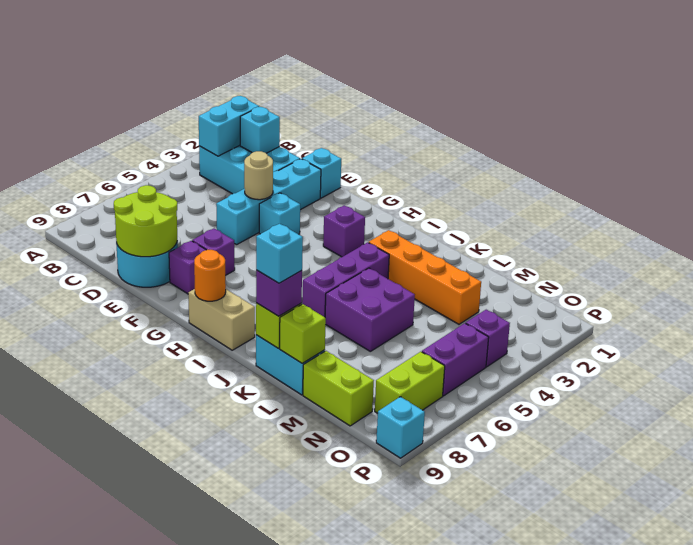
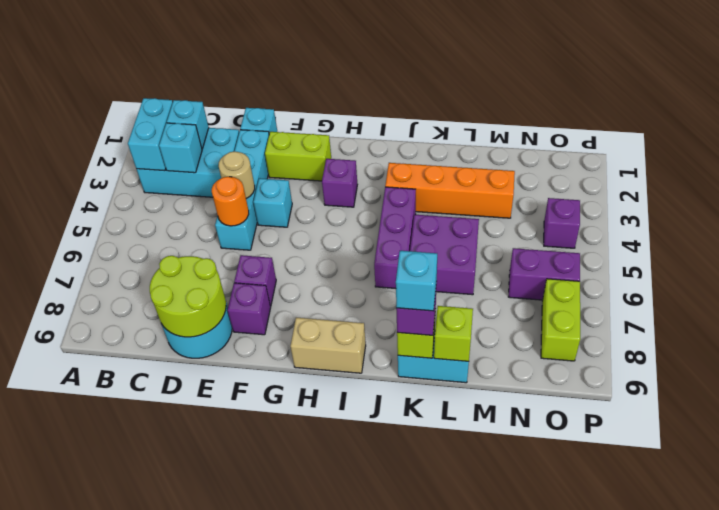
orange round brick H9 level 2 -> orange round brick E5 level 2
lime brick M9:N9 level 1 -> lime brick F2:G2 level 1
purple brick O5:O6 level 1 -> purple brick N6:O6 level 1
cyan brick P9 level 1 -> cyan brick C3 level 2

